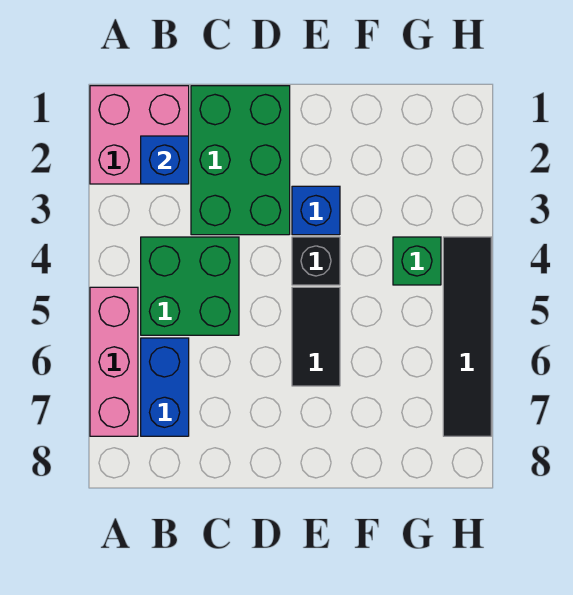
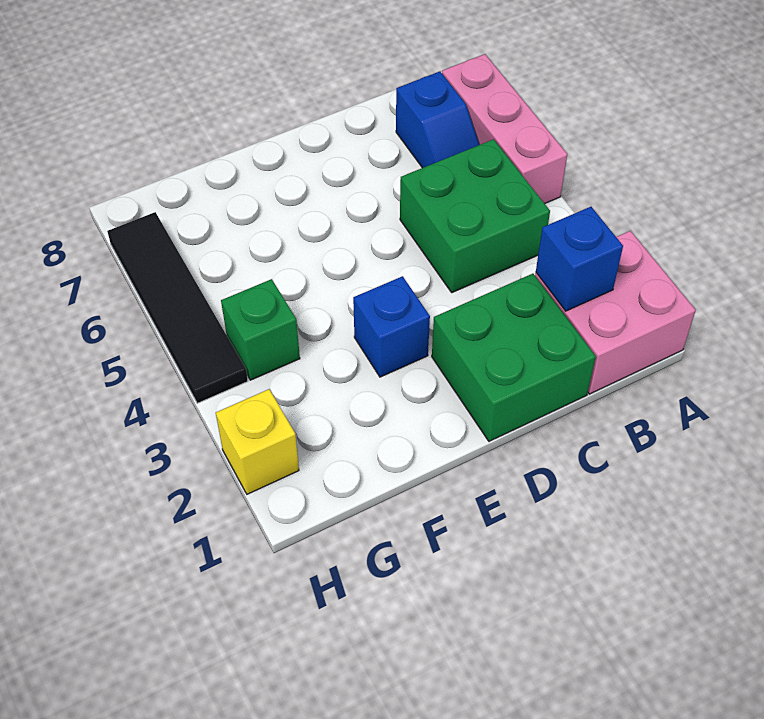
blue brick B6:B7 level 1 -> blue slope B6:B7 level 1 top 7
green brick C1:D3 level 1 -> green brick C1:D2 level 1
black brick E4 level 1 -> none
black tile E5:E6 level 1 -> none
none -> yellow brick H2 level 1

